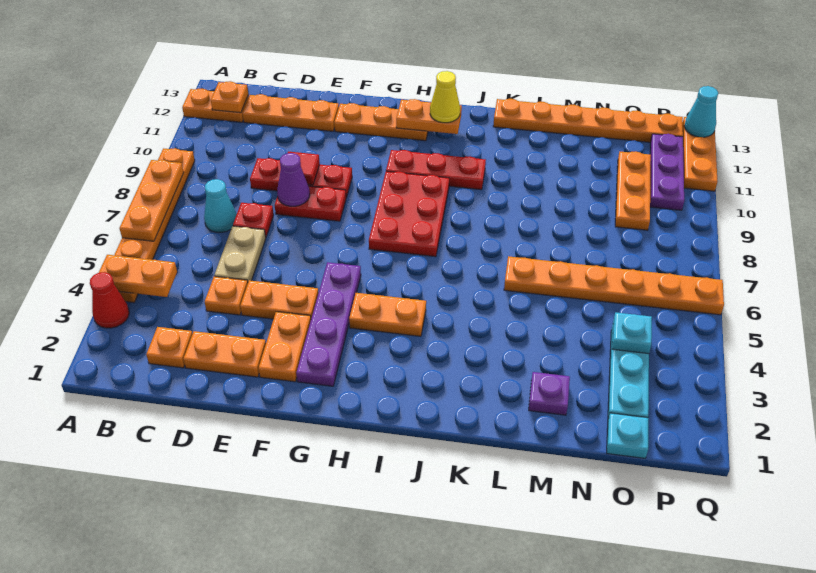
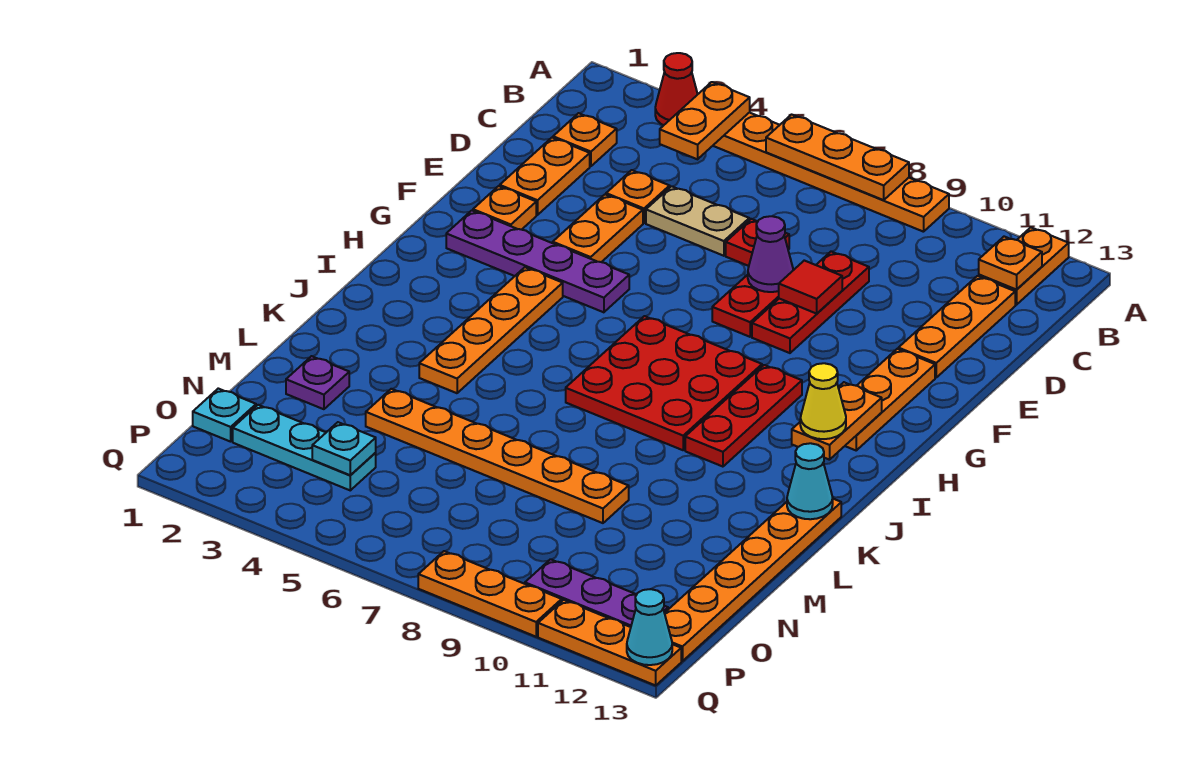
cyan cone C7 level 1 -> cyan cone K13 level 2
orange plate F2:F3 level 1 -> orange plate F2 level 1
orange plate H4:I4 level 1 -> orange plate H4:K4 level 1
red plate H7:I9 level 1 -> red plate H7:J9 level 1
orange plate L6:Q6 level 1 -> orange plate M4:M9 level 1
orange plate O9:O11 level 1 -> orange plate Q8:Q10 level 1

